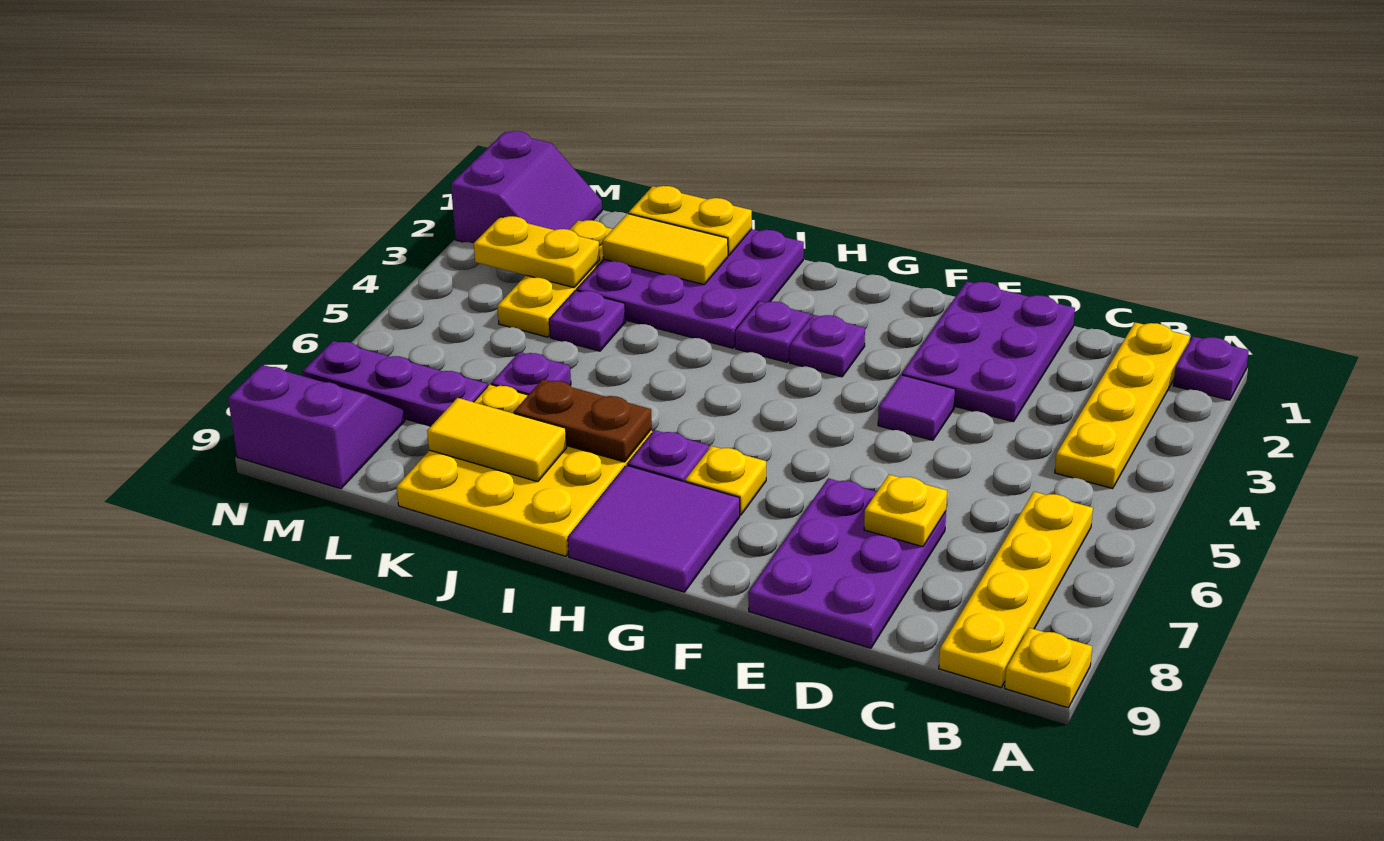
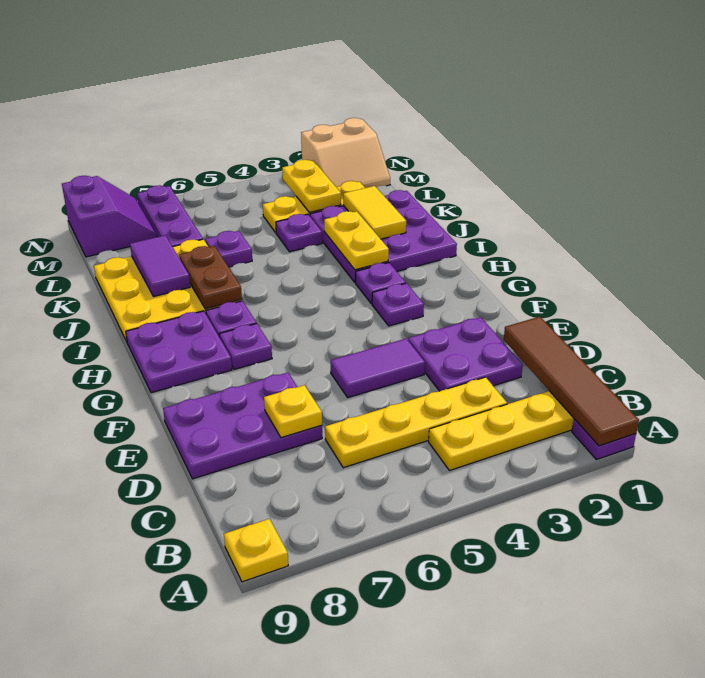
none -> brown tile A1:D1 level 2
yellow plate B6:B9 level 1 -> yellow plate C3:C6 level 1
purple plate D1:E3 level 1 -> purple plate D2:E3 level 1
purple tile E4 level 1 -> purple tile E4:E5 level 1
yellow plate G7 level 1 -> purple plate G7 level 1
purple tile G8:H9 level 1 -> purple plate G8:H9 level 1
yellow plate J1:K1 level 2 -> yellow plate I3:J3 level 2
yellow tile J8:K8 level 2 -> purple tile J8:K8 level 2
purple slope M1:N2 level 1 top N -> tan slope M1:N2 level 1 top N

